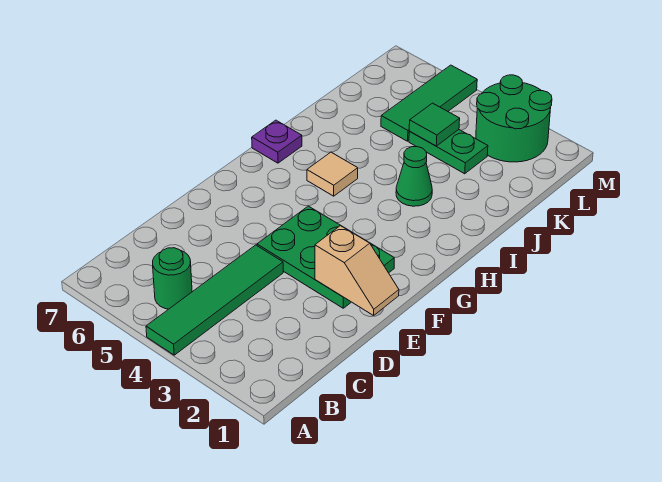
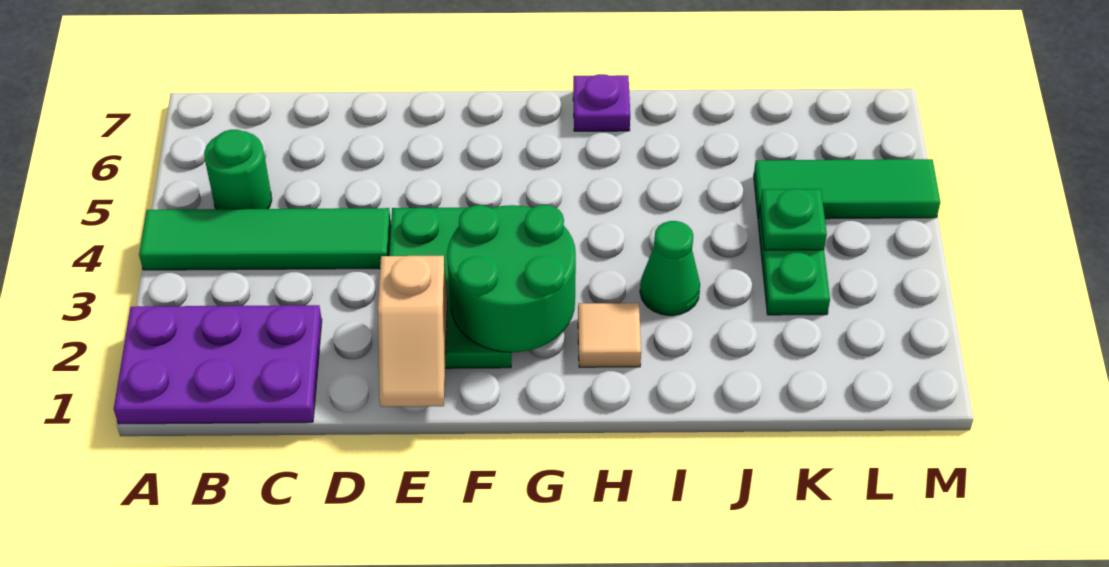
none -> purple plate A1:C2 level 1
tan tile H5 level 1 -> tan tile H2 level 1
green tile K4 level 2 -> green plate K4 level 2
green round brick L2:M3 level 1 -> green round brick F2:G3 level 2

